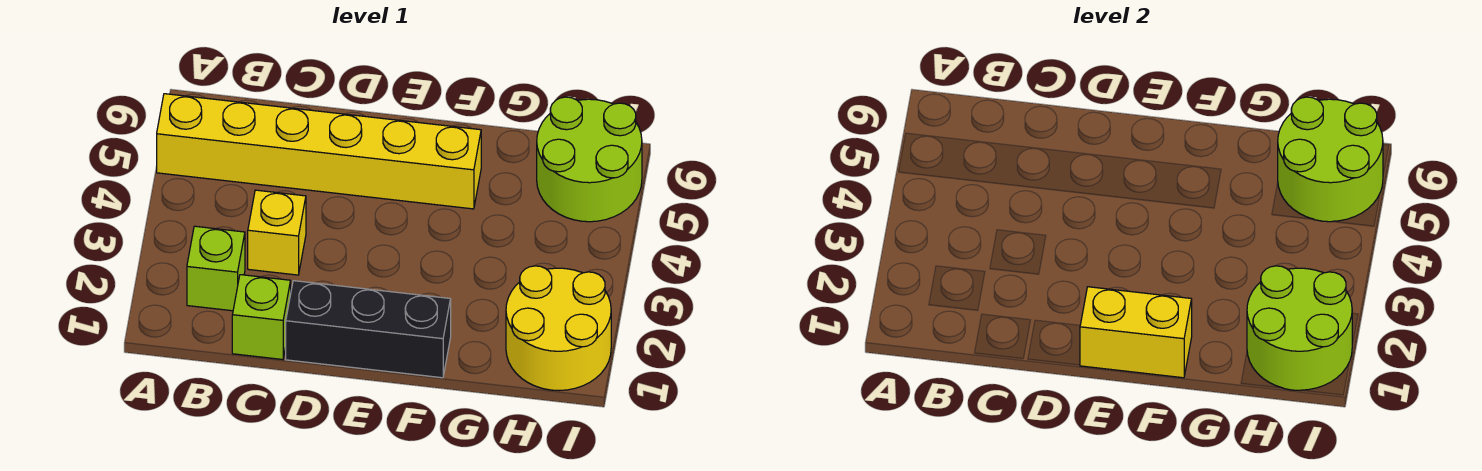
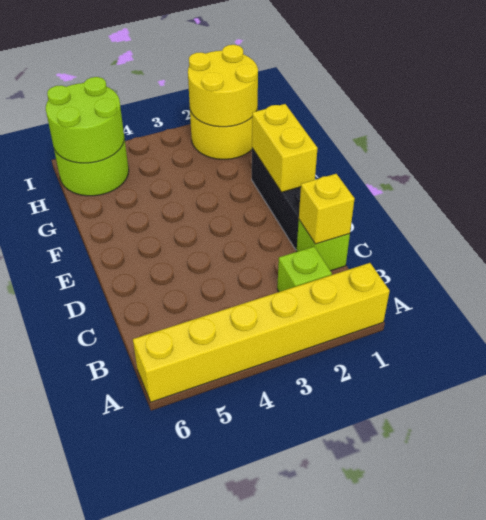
yellow brick A5:F5 level 1 -> yellow brick A1:A6 level 1
yellow brick C3 level 1 -> yellow brick C1 level 2
lime round brick H1:I2 level 2 -> yellow round brick H1:I2 level 2

